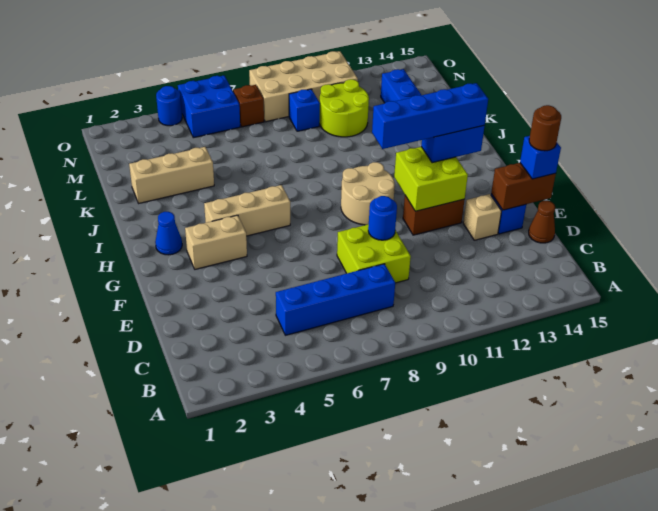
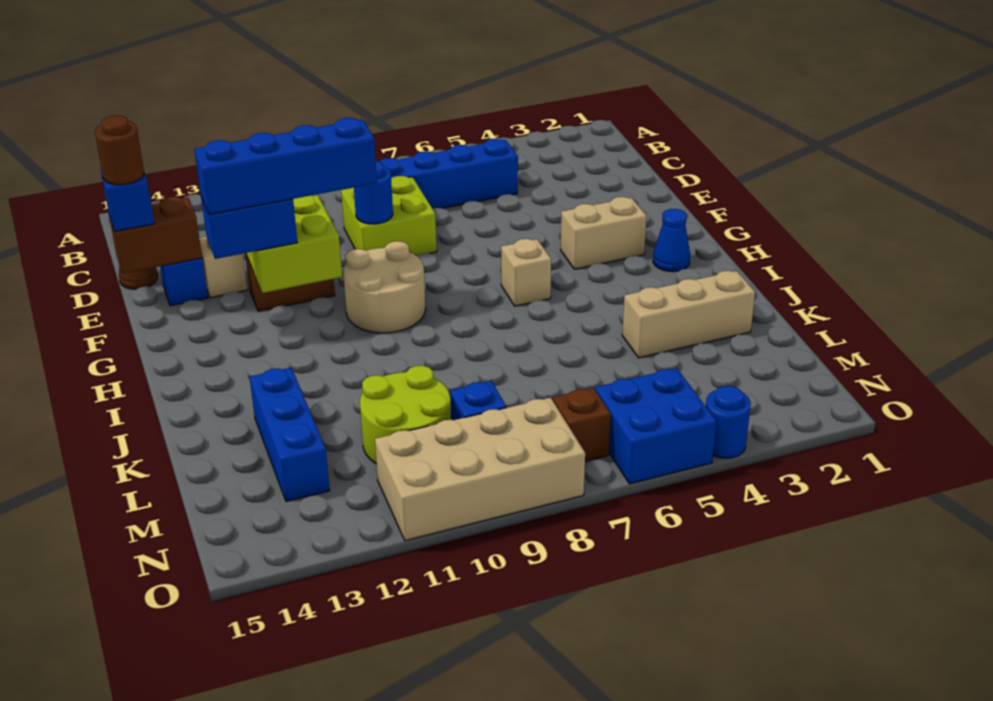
tan brick H4:H6 level 1 -> tan brick H6 level 1

